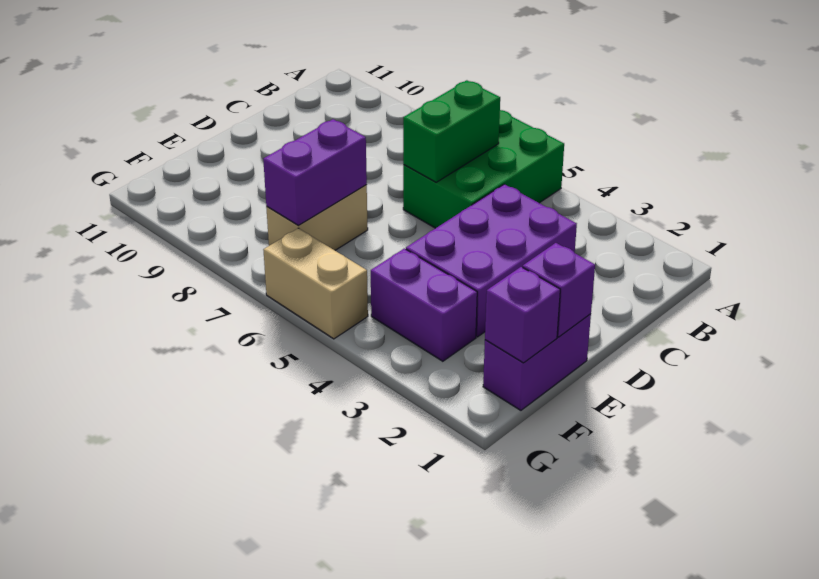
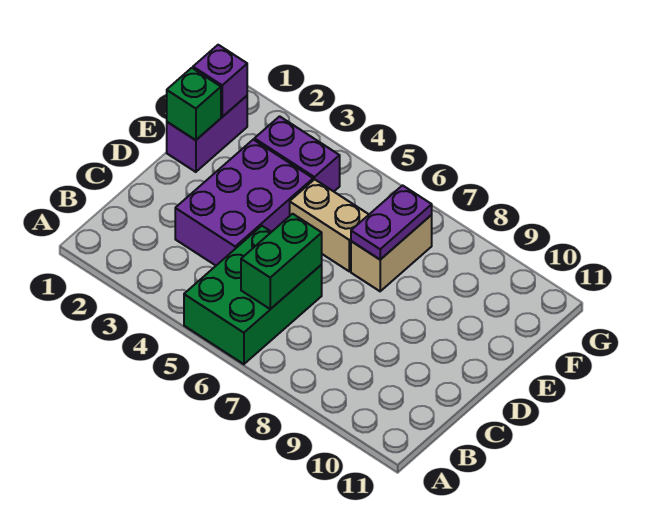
purple brick E1 level 2 -> green brick E1 level 2
purple brick E7:F7 level 2 -> purple plate E7:F7 level 2
tan brick G5:G6 level 1 -> tan brick E5:E6 level 1

